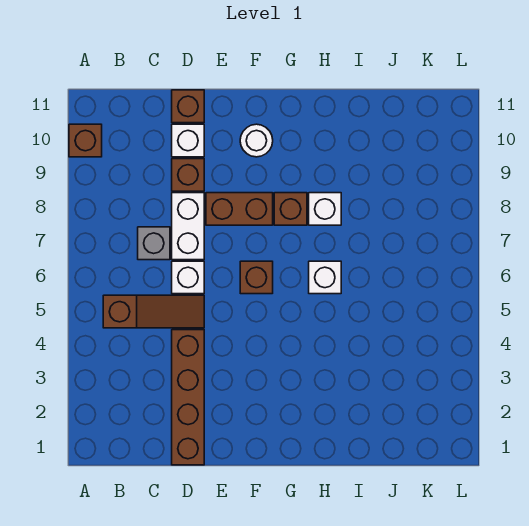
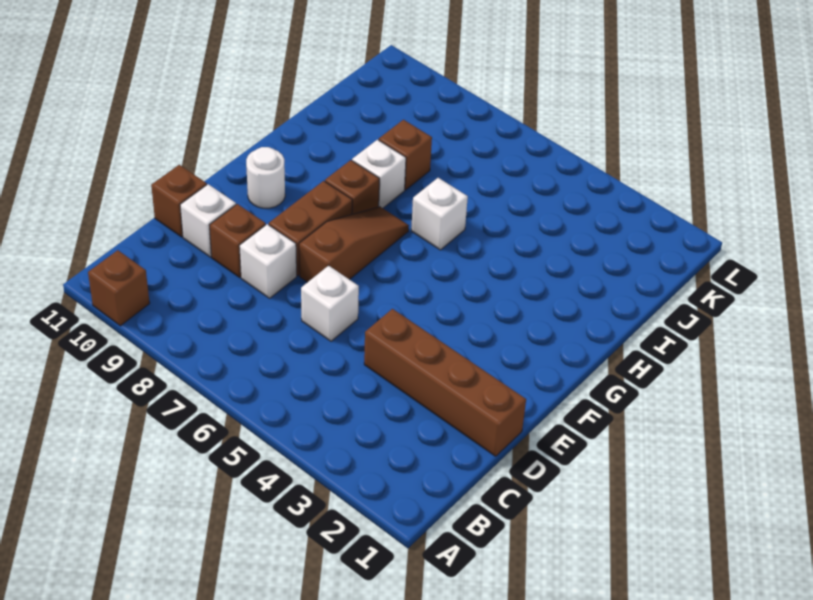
brown slope B5:D5 level 1 top B -> brown slope E7:G7 level 1 top E
grey brick C7 level 1 -> none
white brick D7:D8 level 1 -> white brick D8 level 1
brown brick F6 level 1 -> brown brick I8 level 1

